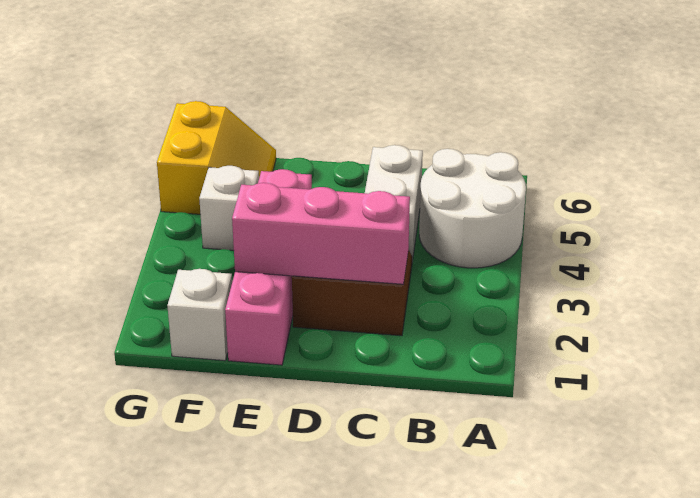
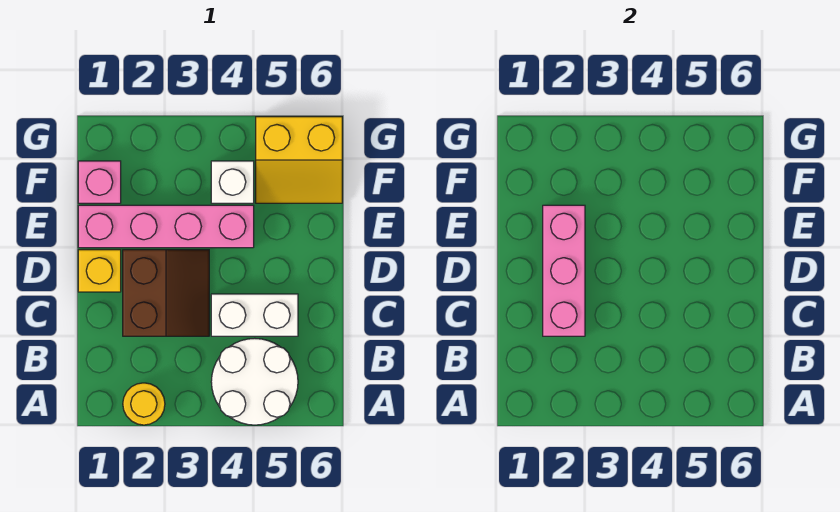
none -> yellow round brick A2 level 1
none -> yellow brick D1 level 1
white brick F1 level 1 -> pink brick F1 level 1

